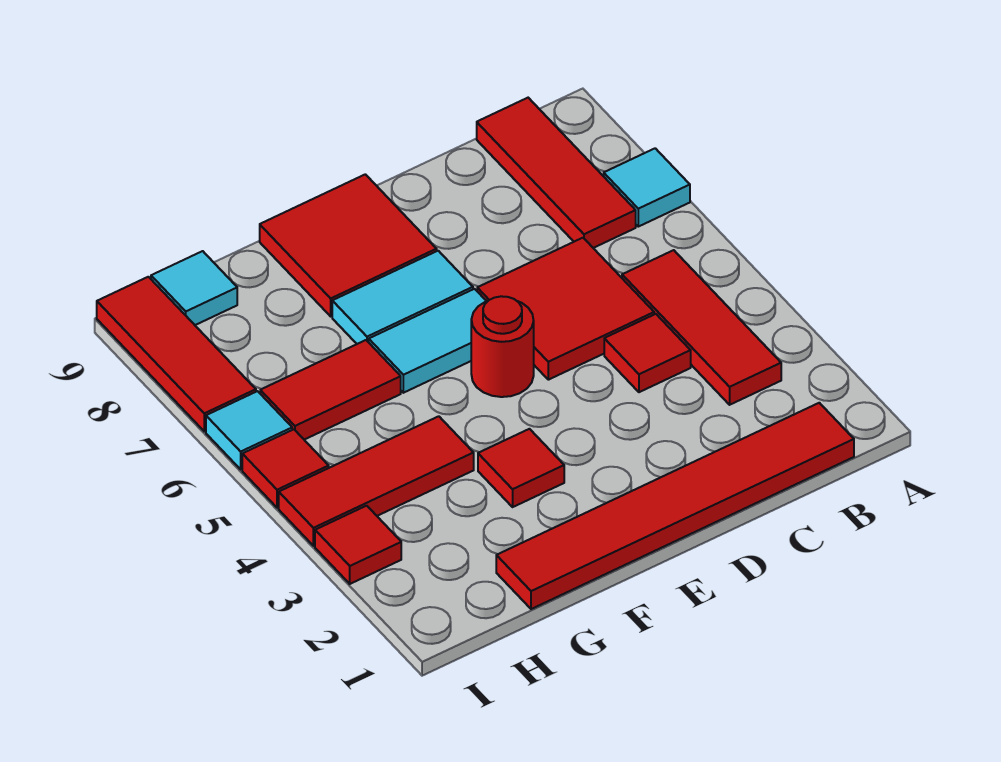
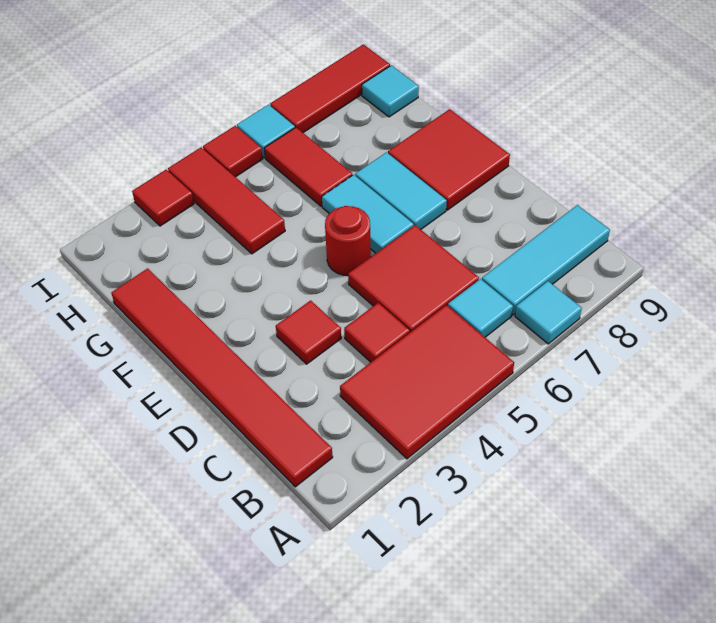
red tile B3:B5 level 1 -> red tile A3:B5 level 1
none -> cyan tile B6 level 1
red tile B7:B9 level 1 -> cyan tile B7:B9 level 1
red tile F3 level 1 -> red tile D3 level 1

